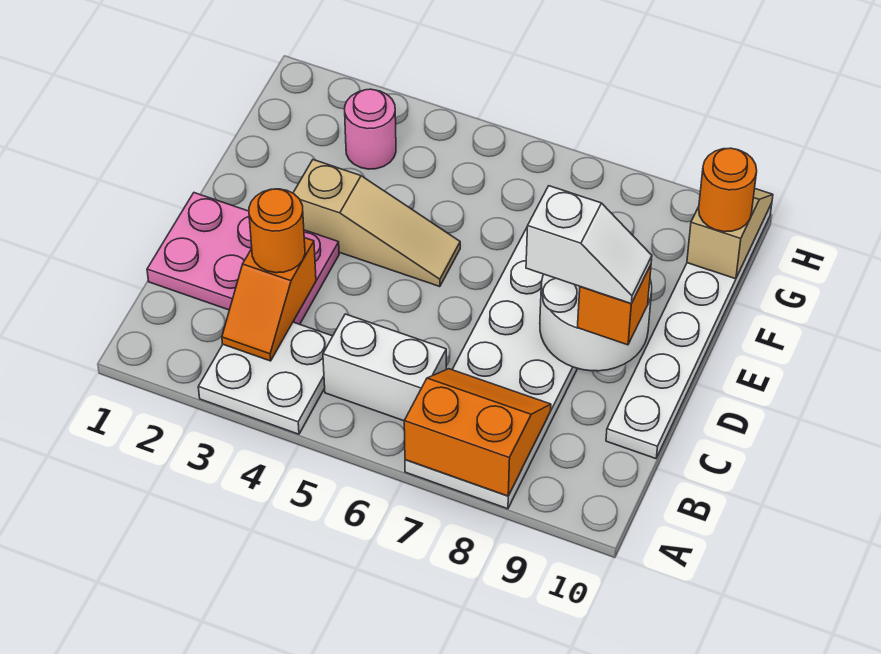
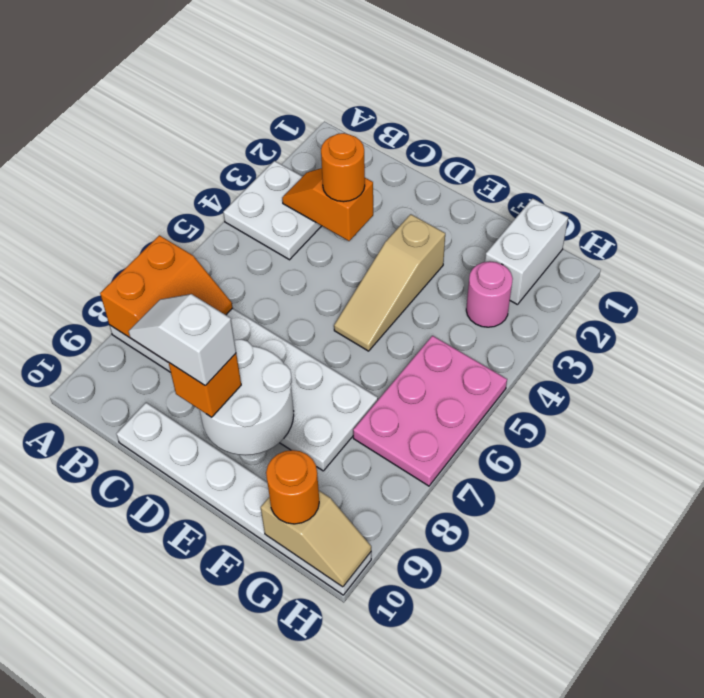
white brick B5:B6 level 1 -> white brick G1:G2 level 1
pink plate C1:D3 level 1 -> pink plate G5:H7 level 1
white slope D8:D9 level 4 top 8 -> white slope C9:D9 level 4 top D

